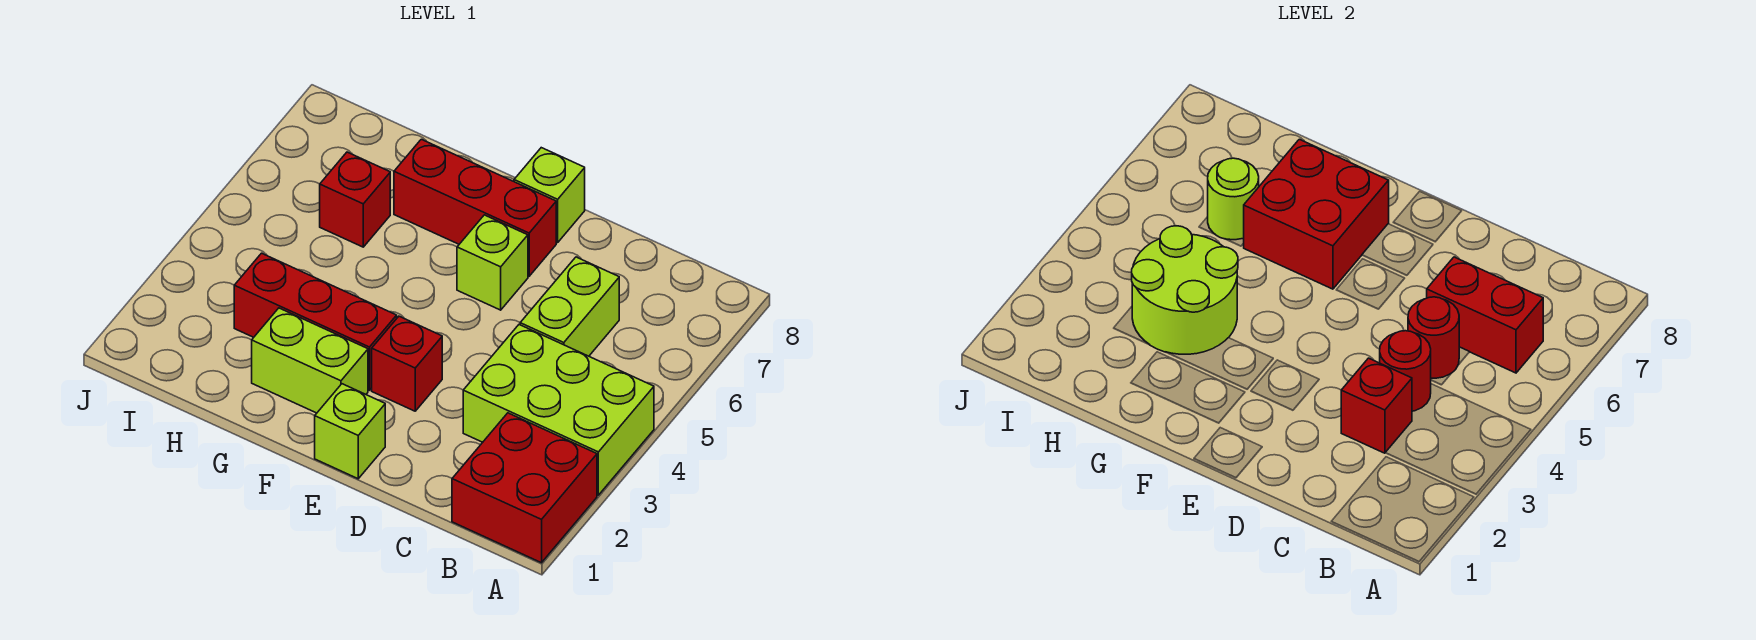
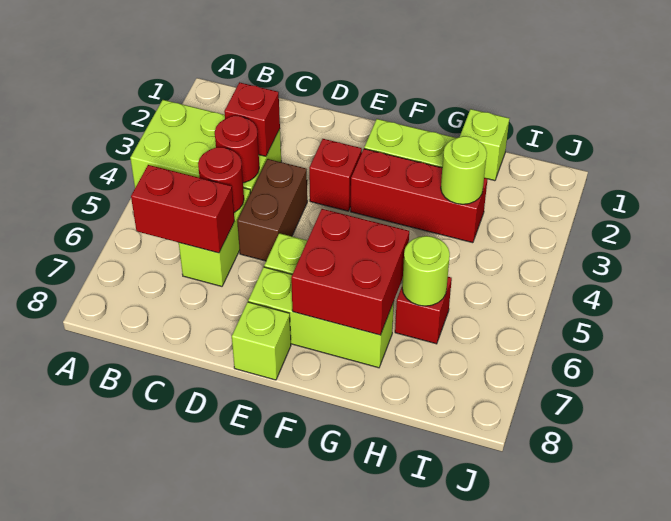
red brick A1:B2 level 1 -> none
none -> brown brick D4:D5 level 1
lime brick E1 level 1 -> lime brick H1 level 1
red brick E7:G7 level 1 -> lime brick E7:G7 level 1
lime round brick G3:H4 level 2 -> lime round brick H3 level 2

